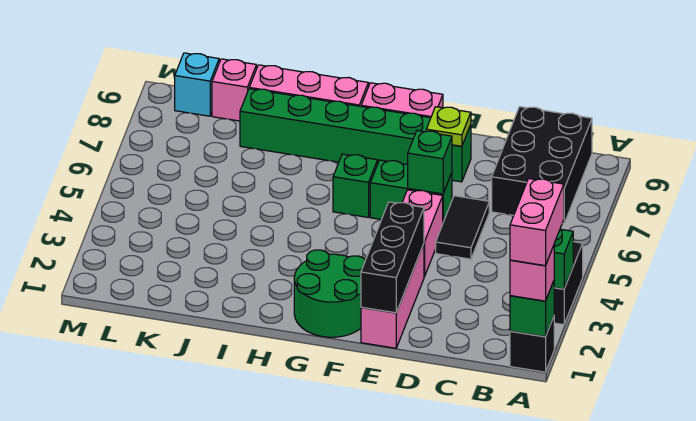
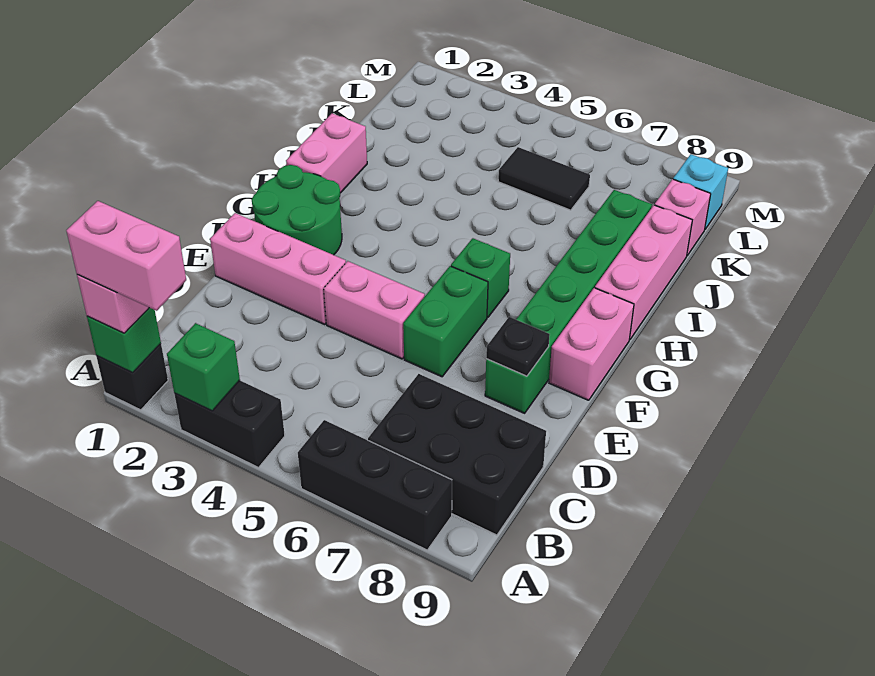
black tile D5:D6 level 1 -> black tile K5:K6 level 1
black brick E1:E3 level 2 -> black brick A6:A8 level 1
green brick E6 level 2 -> none
lime plate E8 level 2 -> black plate E8 level 2
none -> pink brick H1:I1 level 1

